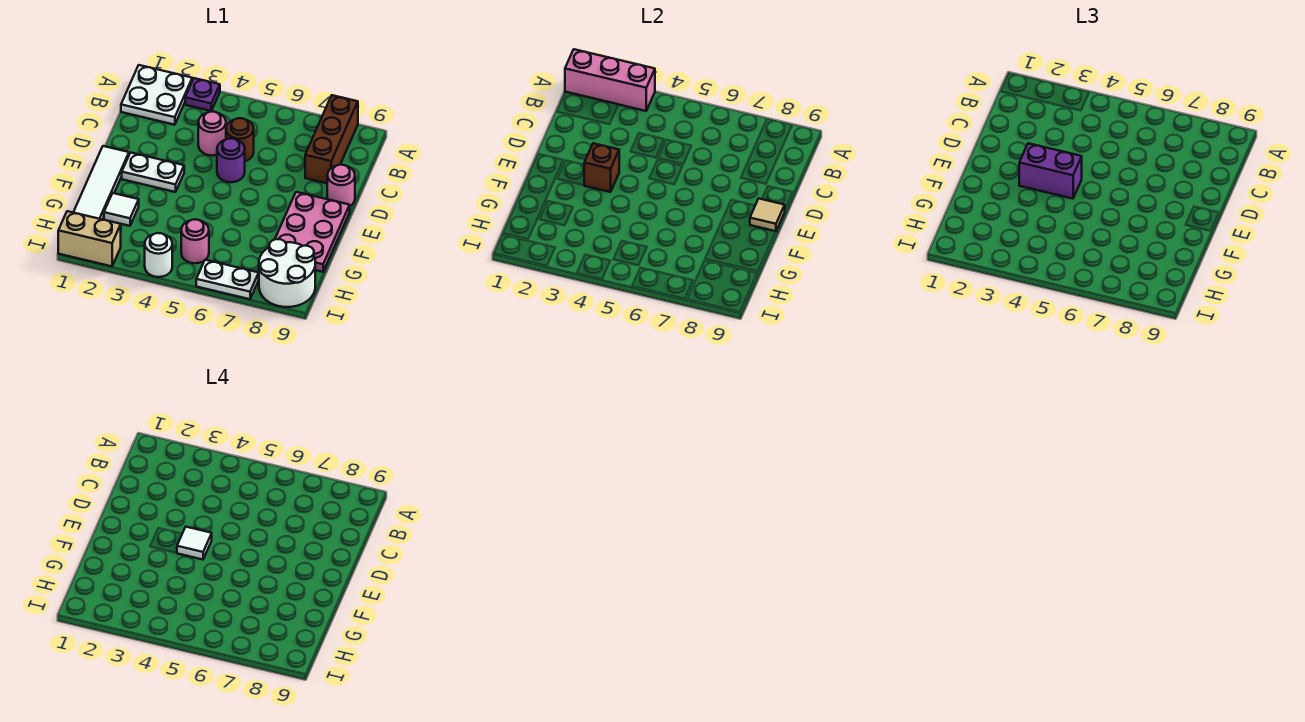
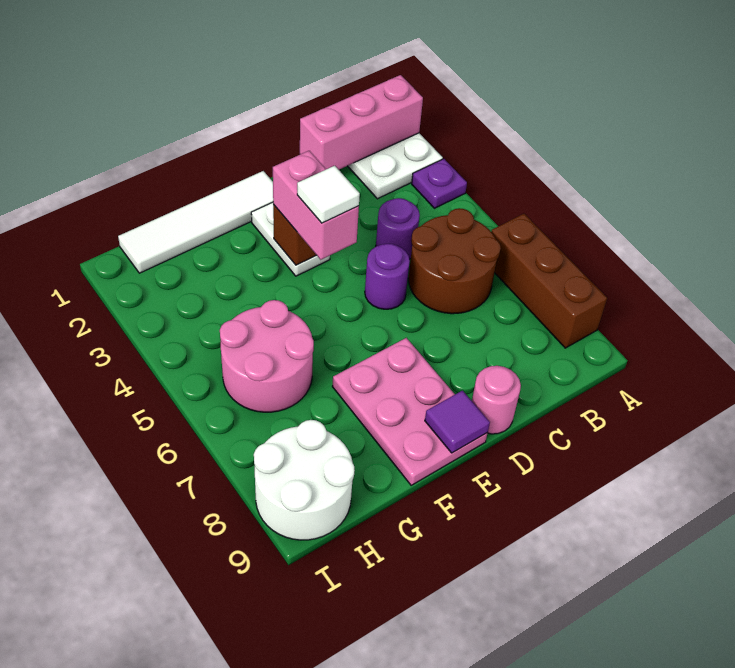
pink brick A1:A3 level 2 -> pink brick A1:C1 level 2
brown brick A8:C8 level 1 -> brown brick A6:A8 level 1
pink round brick C4 level 1 -> purple round brick C4 level 1
brown round brick C5 level 1 -> brown round brick B5:C6 level 1
purple brick E3:E4 level 3 -> pink brick E3:E4 level 3
pink plate E8:G9 level 1 -> pink plate E7:F9 level 1
tan tile E9 level 2 -> purple tile E9 level 2
white tile G2 level 1 -> none
pink round brick H5 level 1 -> pink round brick G5:H6 level 1
tan brick I1:I2 level 1 -> none
white round brick I4 level 1 -> none
white plate I6:I7 level 1 -> none

